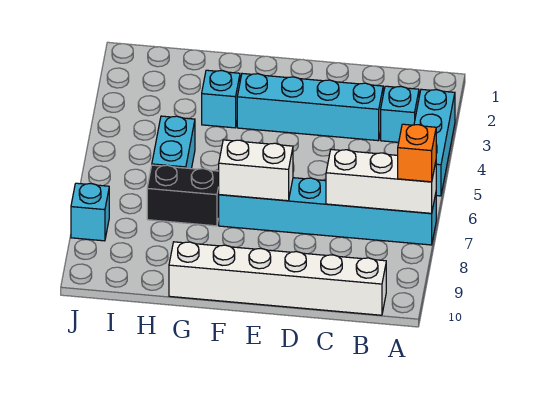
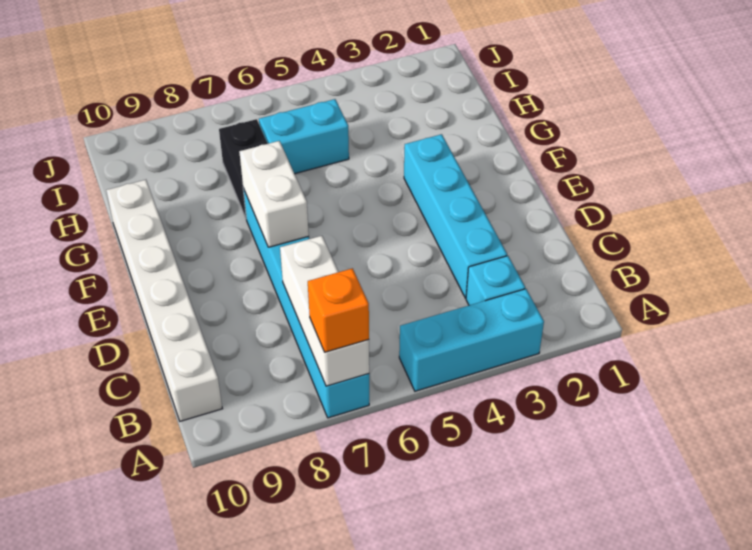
cyan brick G3 level 1 -> none
cyan brick J8 level 1 -> none

